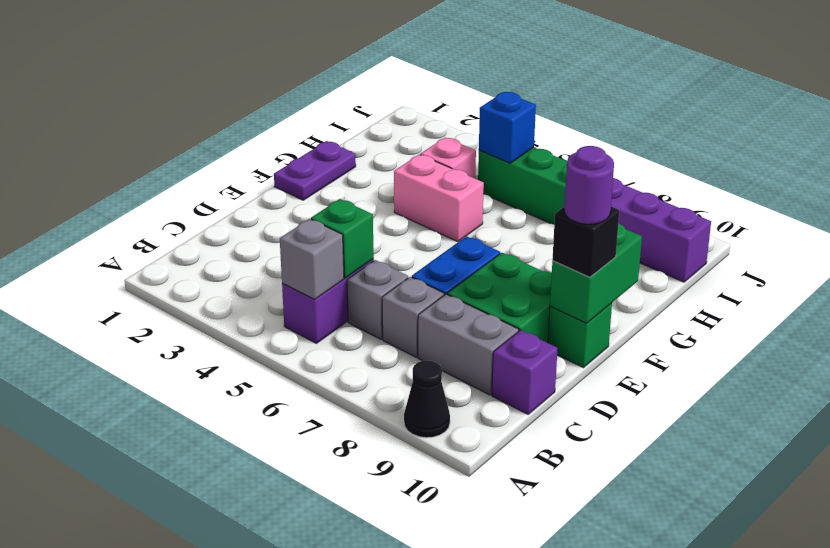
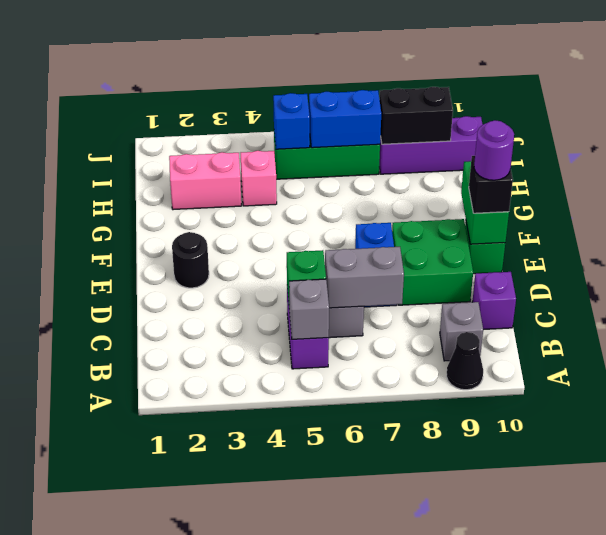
grey brick C7 level 1 -> grey brick B9 level 1
grey brick C8:C9 level 1 -> grey brick C6:C7 level 2
none -> black round brick E2 level 1
purple plate F1:G1 level 1 -> none
pink brick G4:G5 level 1 -> pink brick H2:H3 level 1
none -> blue brick I6:I7 level 2
none -> black brick I8:I9 level 2

